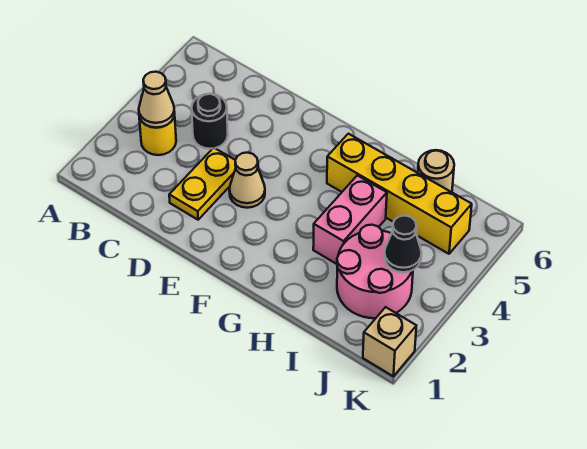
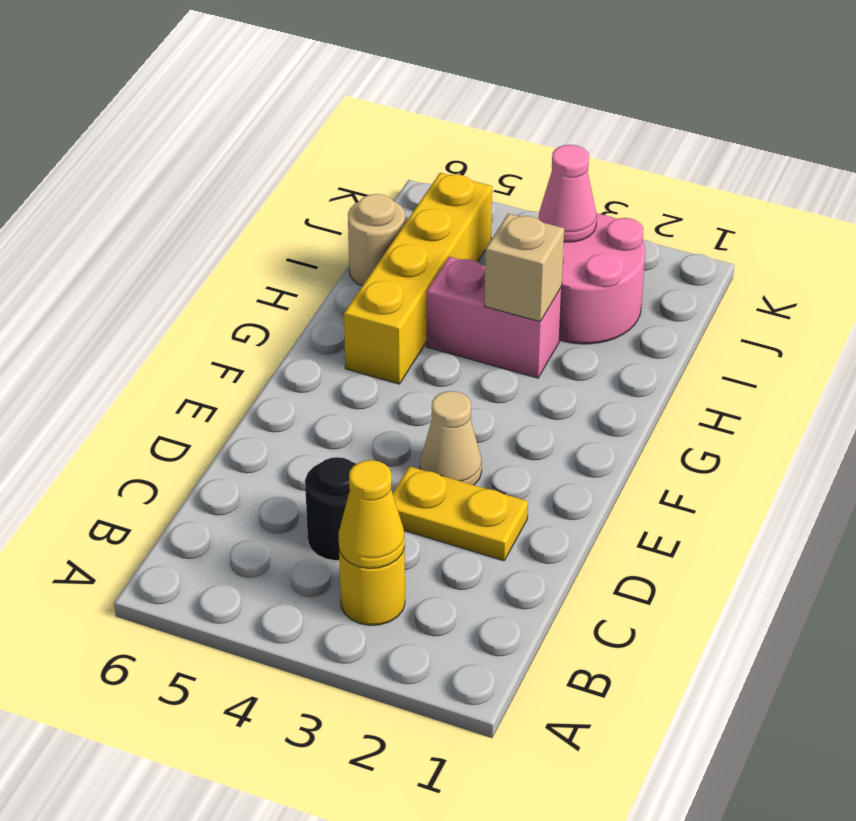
tan cone B3 level 2 -> yellow cone B3 level 2
black cone J3 level 2 -> pink cone J3 level 2
tan brick K1 level 1 -> tan brick H3 level 2

